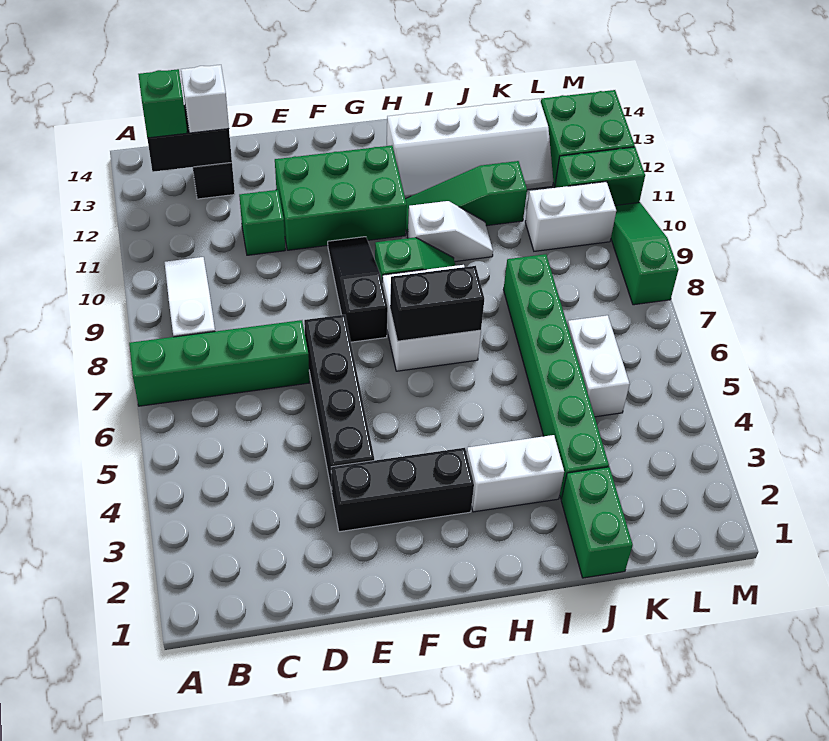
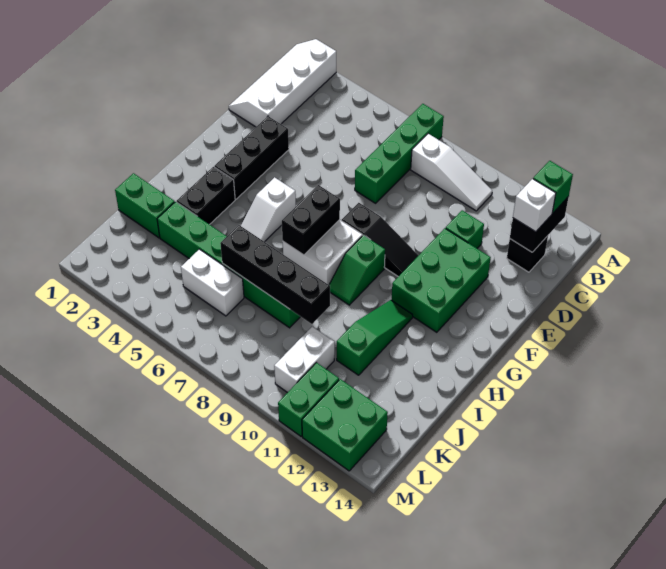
black brick E4:E7 level 1 -> black brick J6:J9 level 2
white brick H3:I3 level 1 -> black brick H3:I3 level 1
white slope H10:I10 level 1 top H -> white slope G5:H5 level 1 top G
white slope H12:K13 level 1 top 13 -> white slope A1:D2 level 1 top 2
green slope M8:M10 level 1 top 8 -> none

